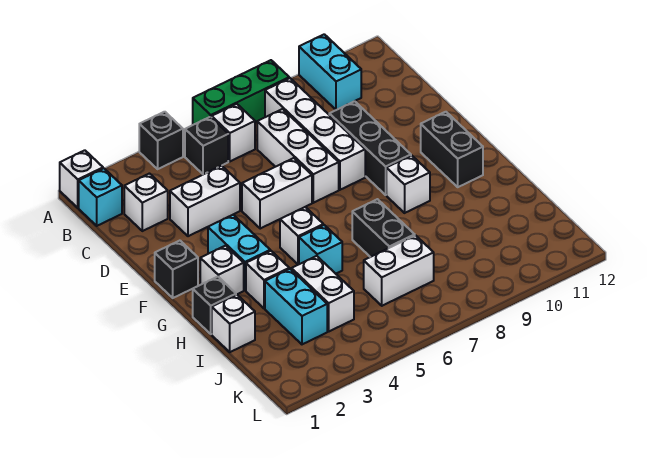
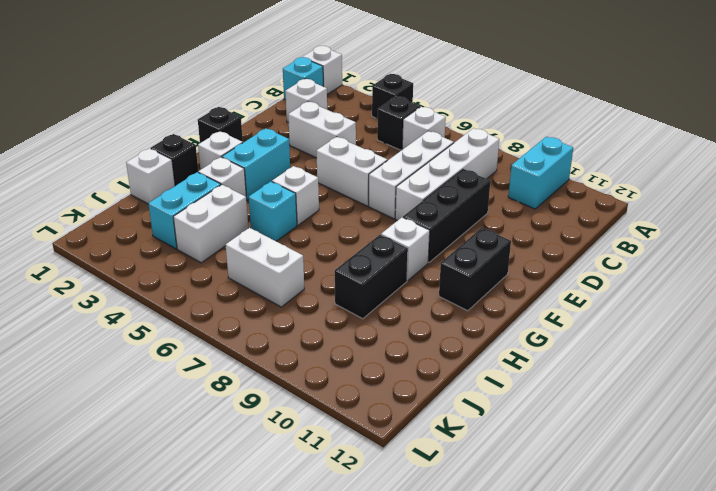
green brick A6:A8 level 1 -> none
black brick H7:I7 level 1 -> black brick H9:I9 level 1

